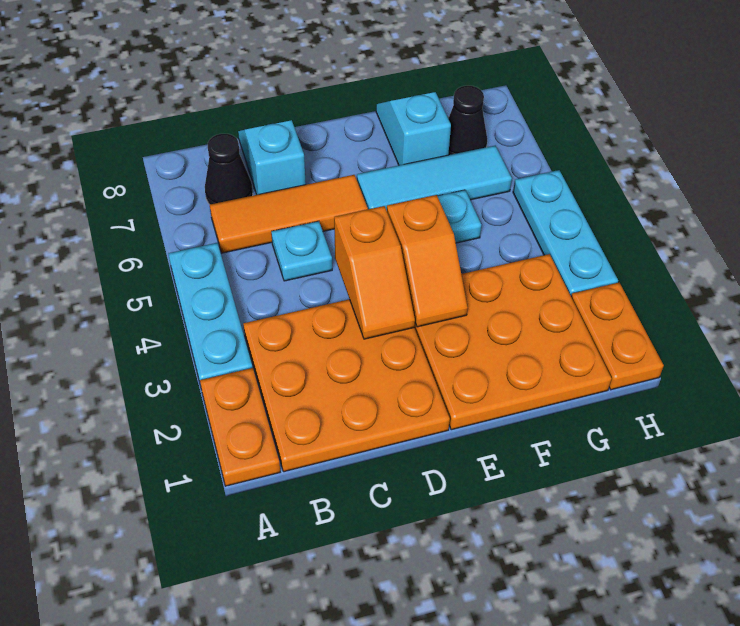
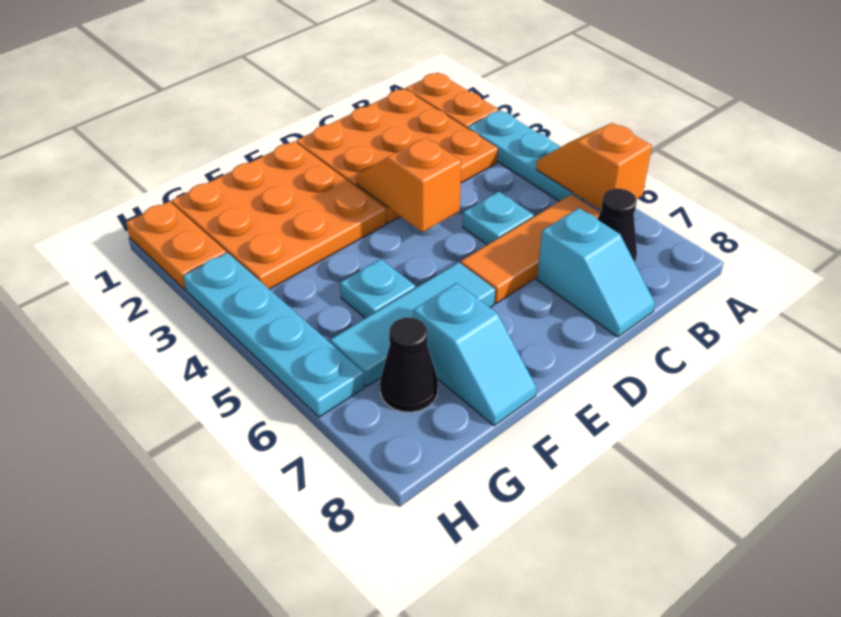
orange slope E3:E4 level 2 top 4 -> orange slope A5:A6 level 2 top 6
cyan plate H3:H5 level 1 -> cyan plate H3:H6 level 1

